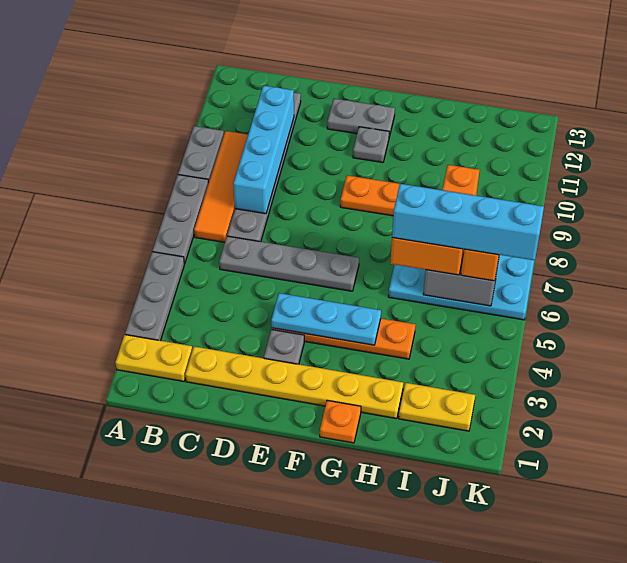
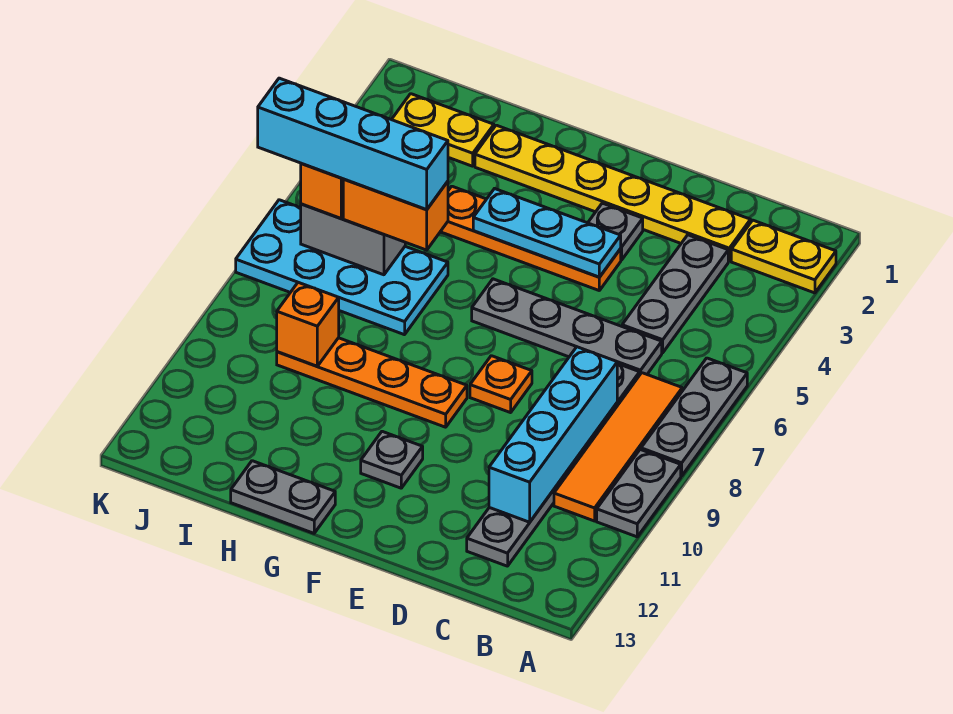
grey plate A3:A5 level 1 -> grey plate C3:C5 level 1
grey plate E12:F12 level 1 -> grey plate G13:H13 level 1
orange plate G1 level 1 -> orange plate E8 level 1

